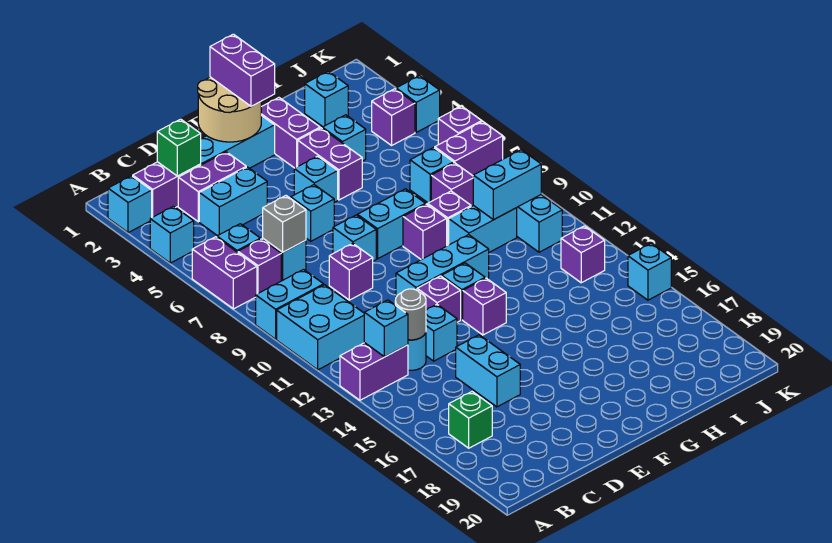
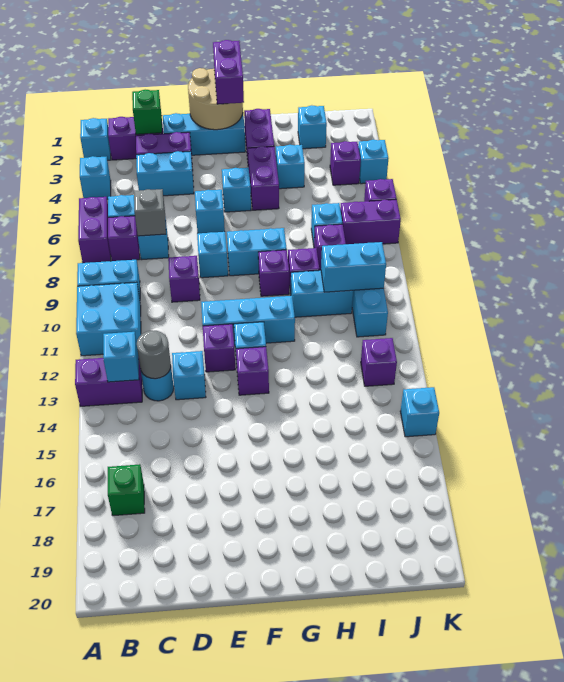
cyan brick D15:D16 level 1 -> none

